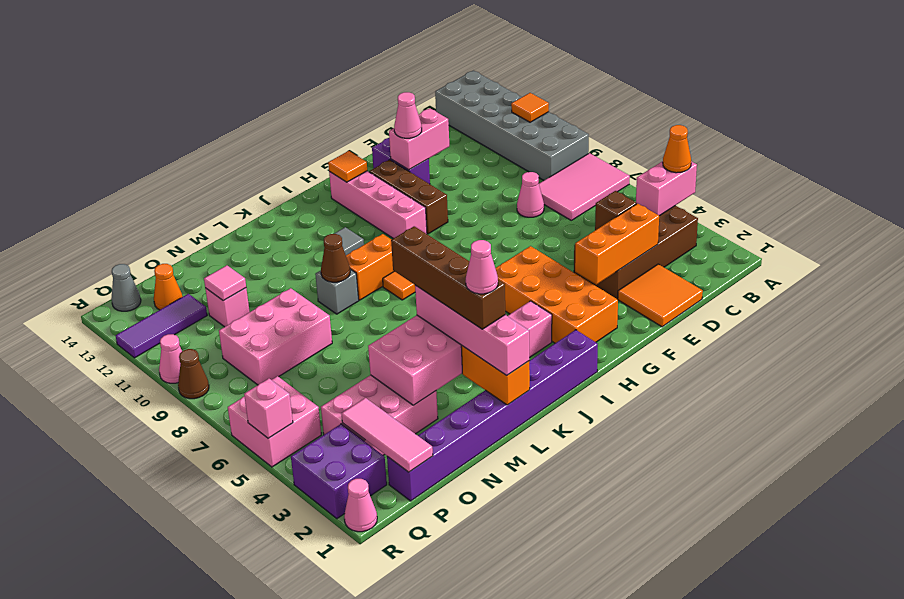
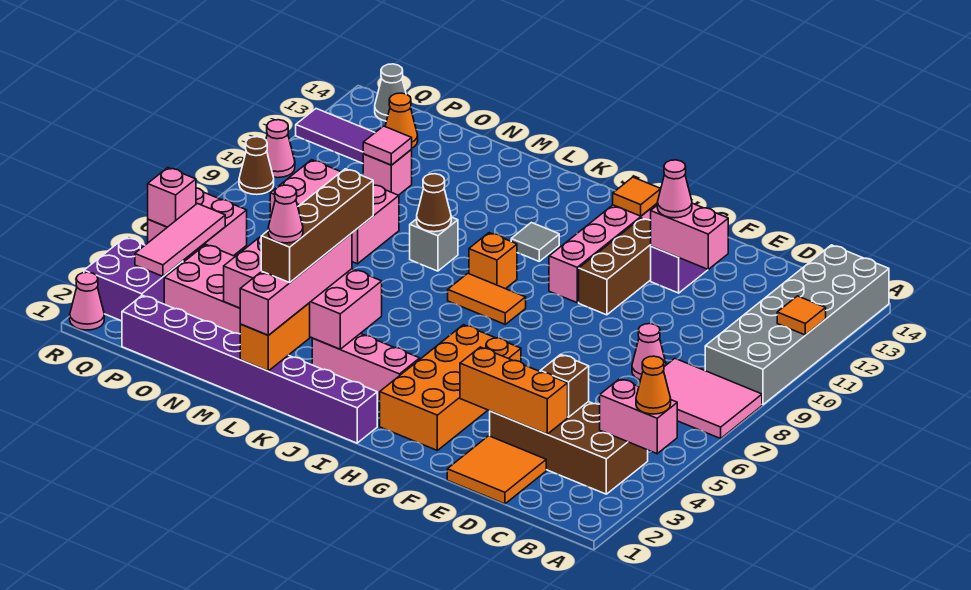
orange brick J9:K9 level 1 -> orange brick J9 level 1
pink tile P1:P3 level 2 -> pink tile Q3:Q5 level 2

